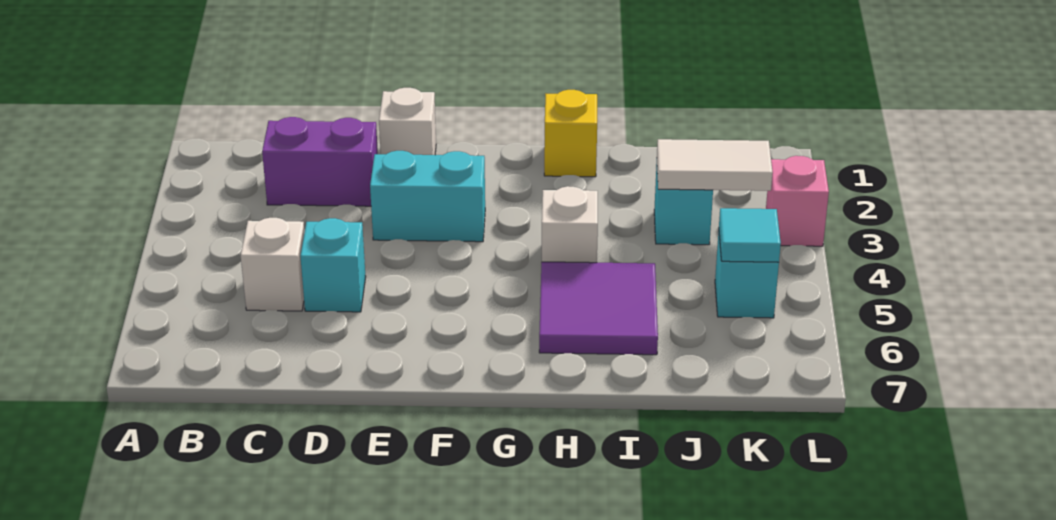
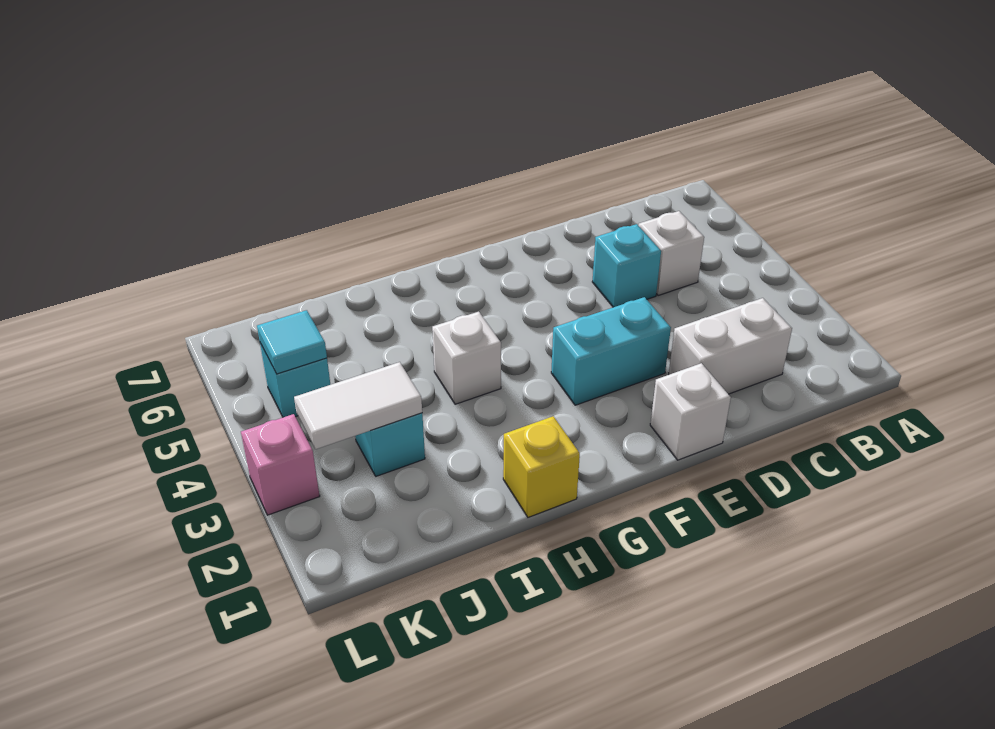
purple brick C2:D2 level 1 -> white brick C2:D2 level 1
purple tile H5:I6 level 1 -> none

